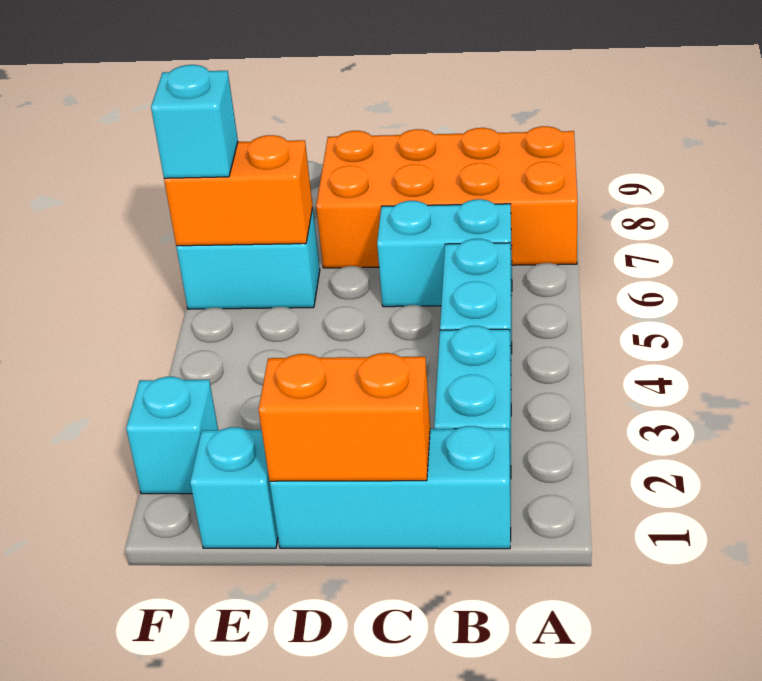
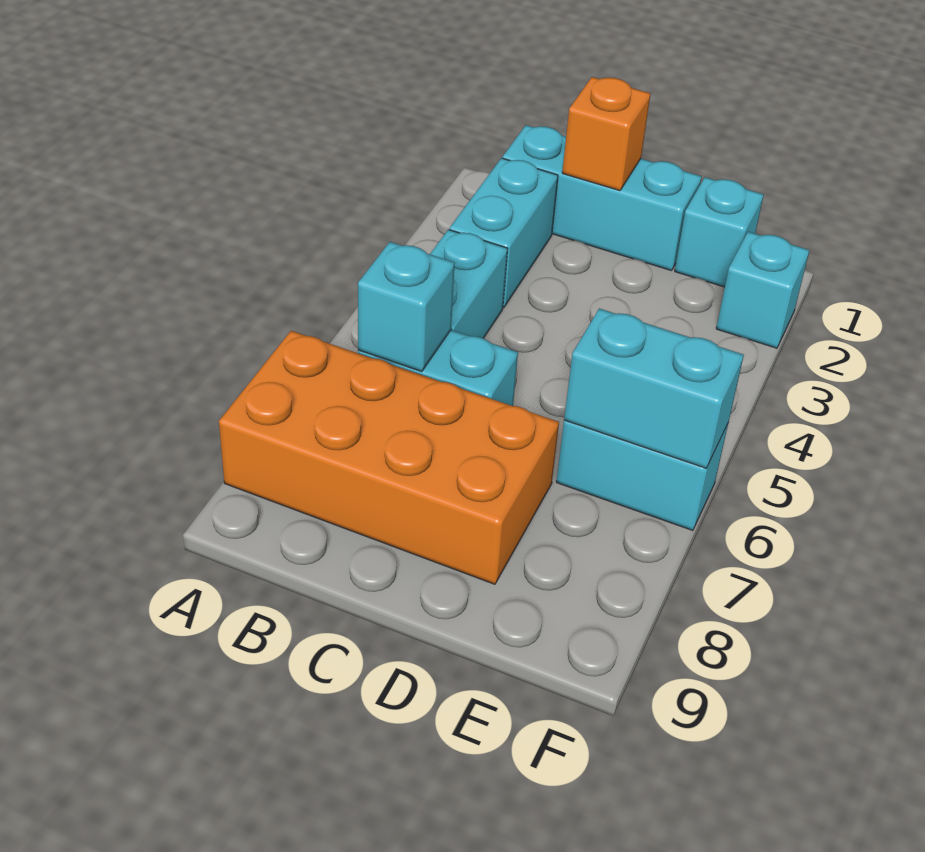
orange brick C1:D1 level 2 -> orange brick C1 level 2
orange brick E6:F6 level 2 -> cyan brick E6:F6 level 2
cyan brick F6 level 3 -> cyan brick B6 level 2

